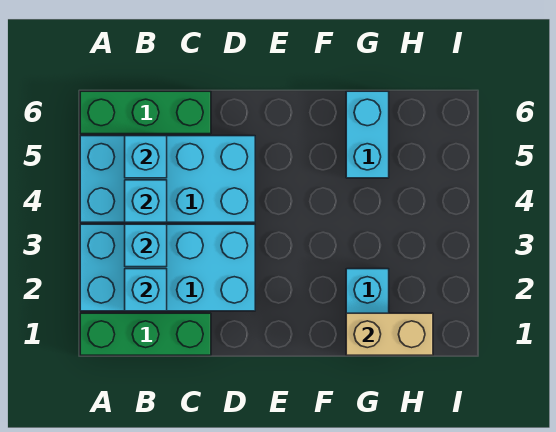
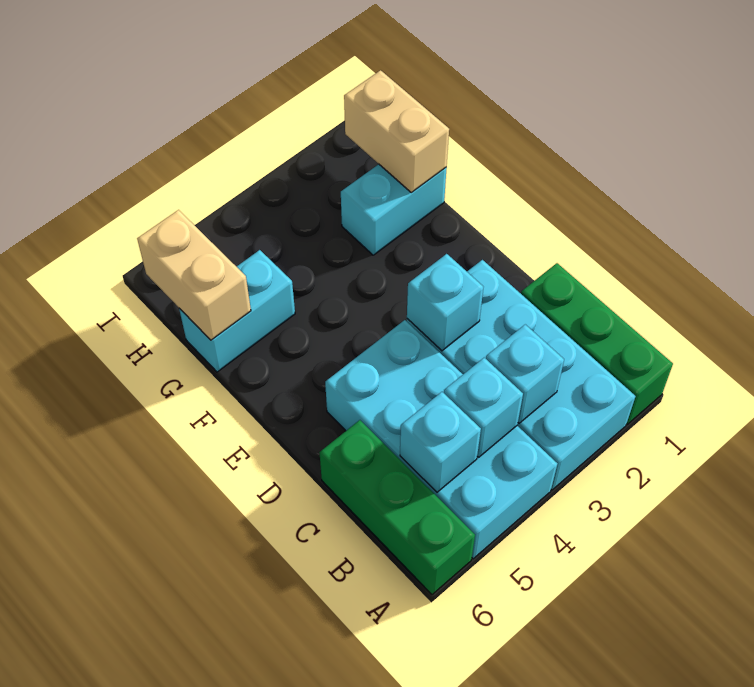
cyan brick B2 level 2 -> cyan brick D3 level 2
none -> tan brick G6:H6 level 2

